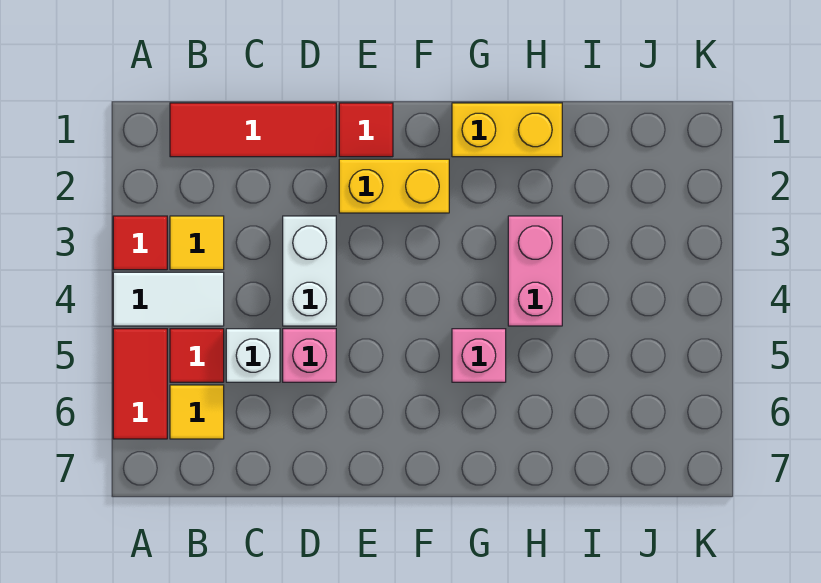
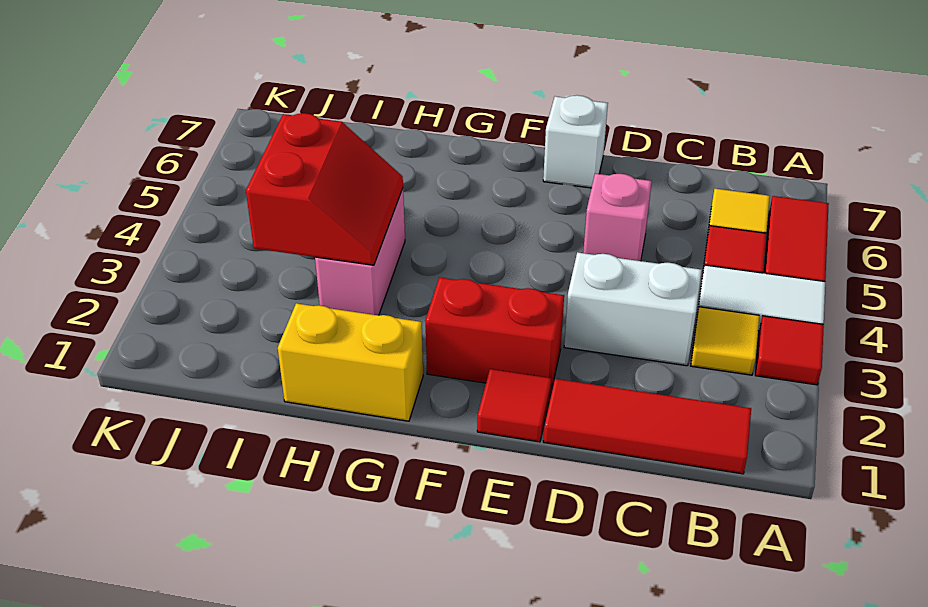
white brick C5 level 1 -> white brick E7 level 1
white brick D3:D4 level 1 -> white brick C3:D3 level 1
yellow brick E2:F2 level 1 -> red brick E2:F2 level 1
pink brick G5 level 1 -> none
none -> red slope H3:I4 level 2 top I

